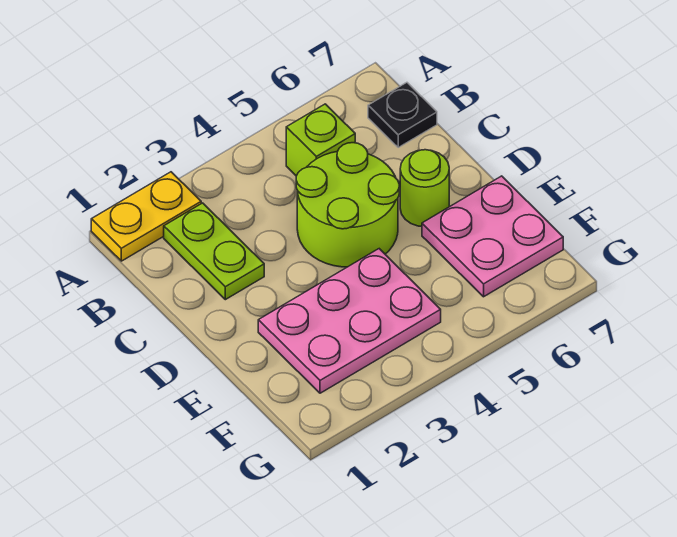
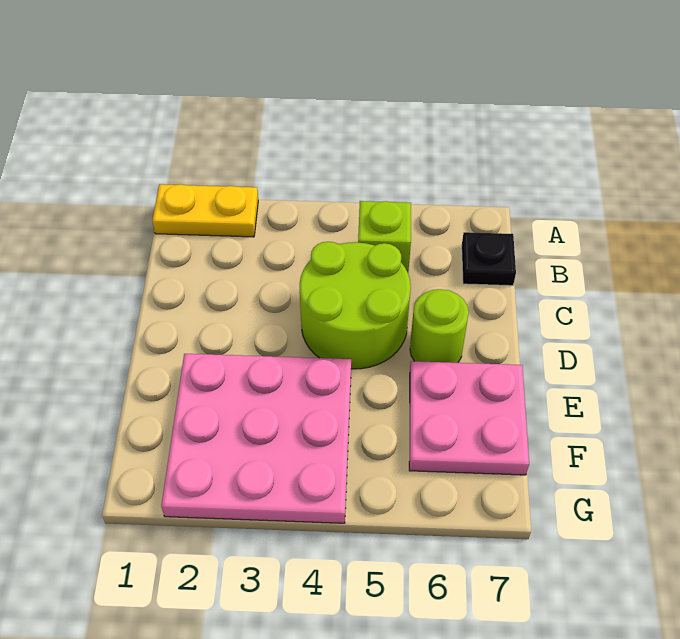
lime plate B2:C2 level 1 -> none
pink plate E2:F4 level 1 -> pink plate E2:G4 level 1

